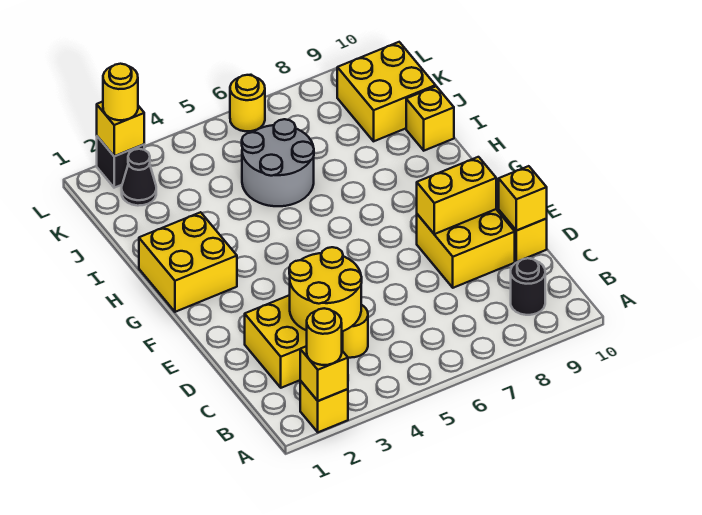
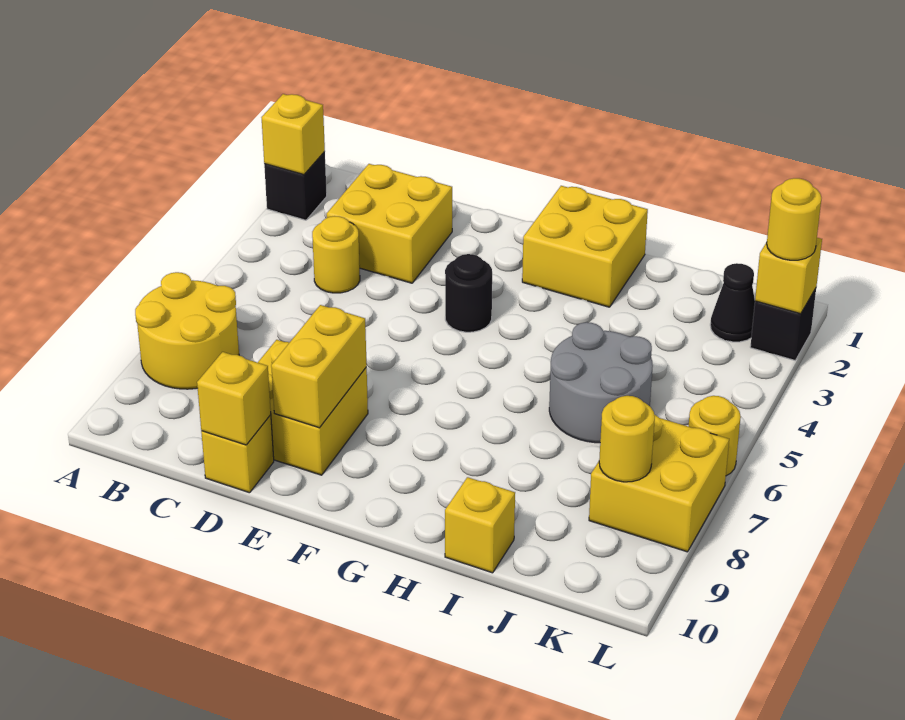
yellow brick A2 level 1 -> black brick A2 level 1
yellow round brick A2 level 3 -> yellow round brick K8 level 2
black round brick B9 level 1 -> black round brick F4 level 1
yellow round brick C3:D4 level 2 -> yellow round brick A7:B8 level 1
yellow brick J9:K10 level 1 -> yellow brick K7:L8 level 1

